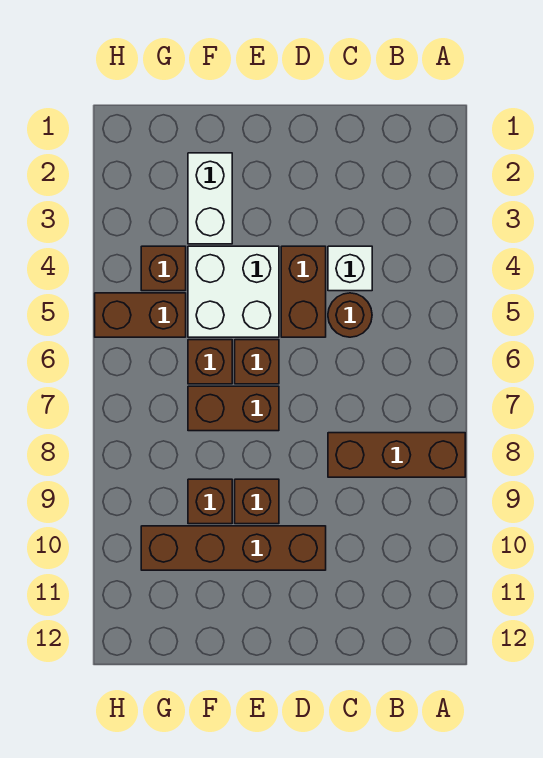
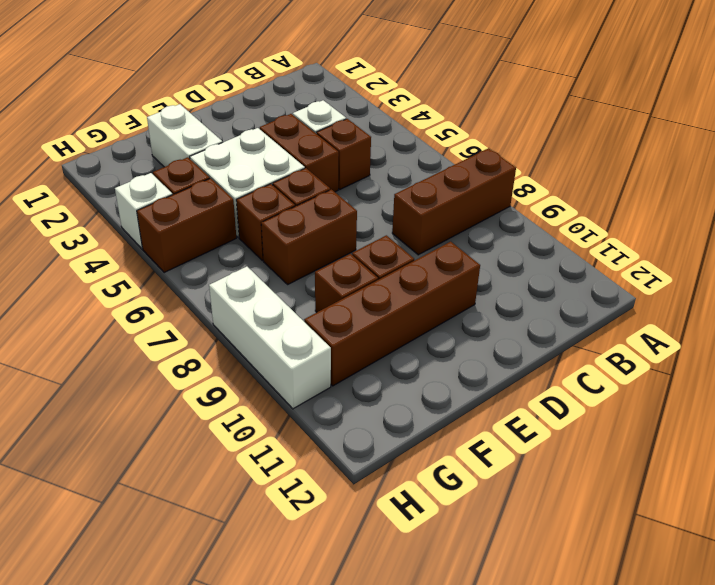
brown round brick C5 level 1 -> brown brick C5 level 1
none -> white brick H4 level 1
none -> white brick H8:H10 level 1

